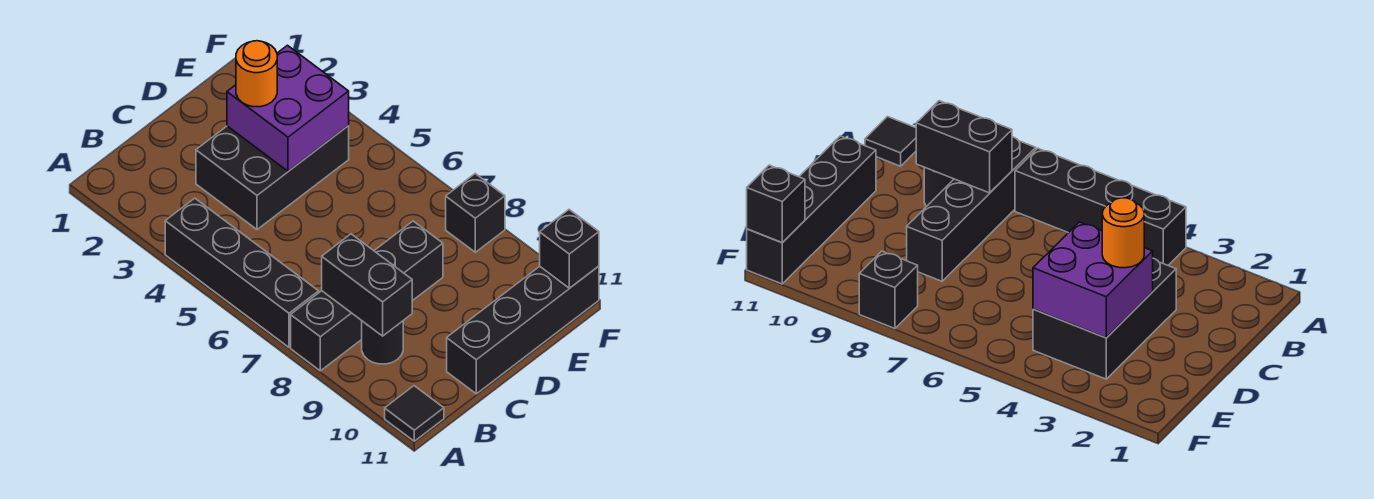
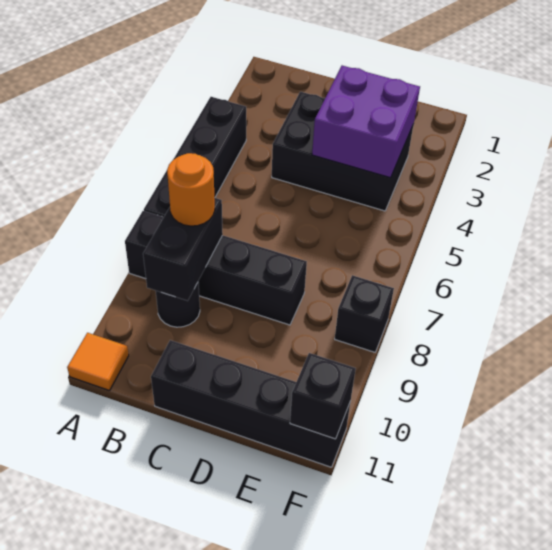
black tile A11 level 1 -> orange tile A11 level 1
orange round brick D3 level 3 -> orange round brick B8 level 3

